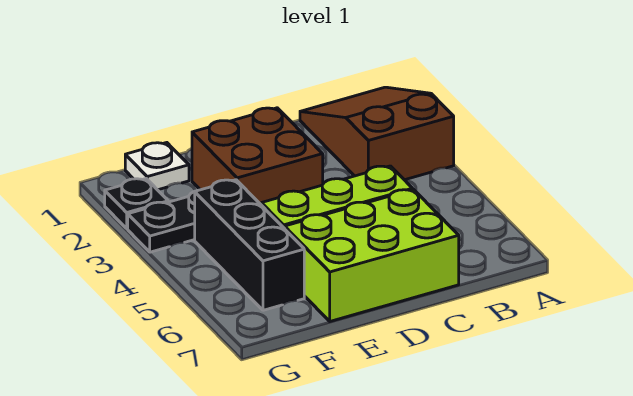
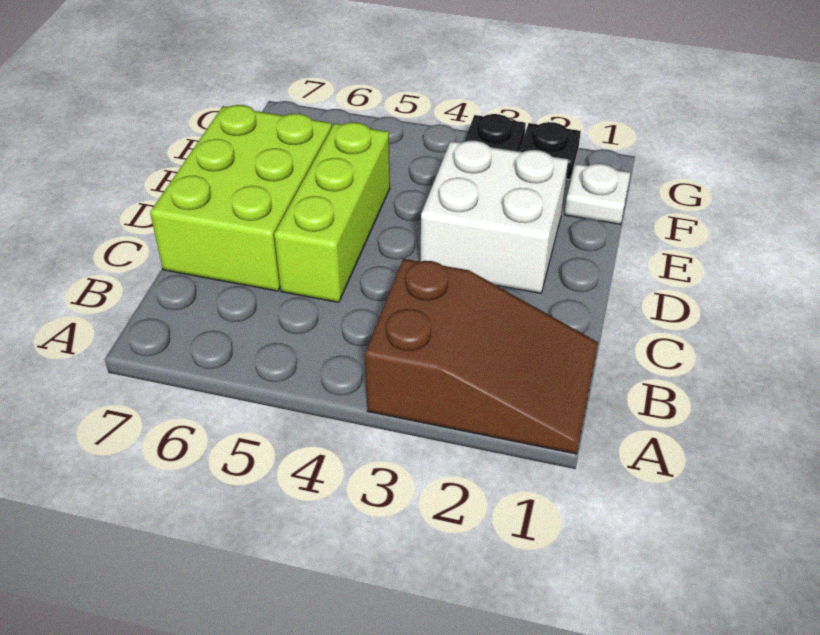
brown brick D2:E3 level 1 -> white brick D2:E3 level 1
black brick F4:F6 level 1 -> none

